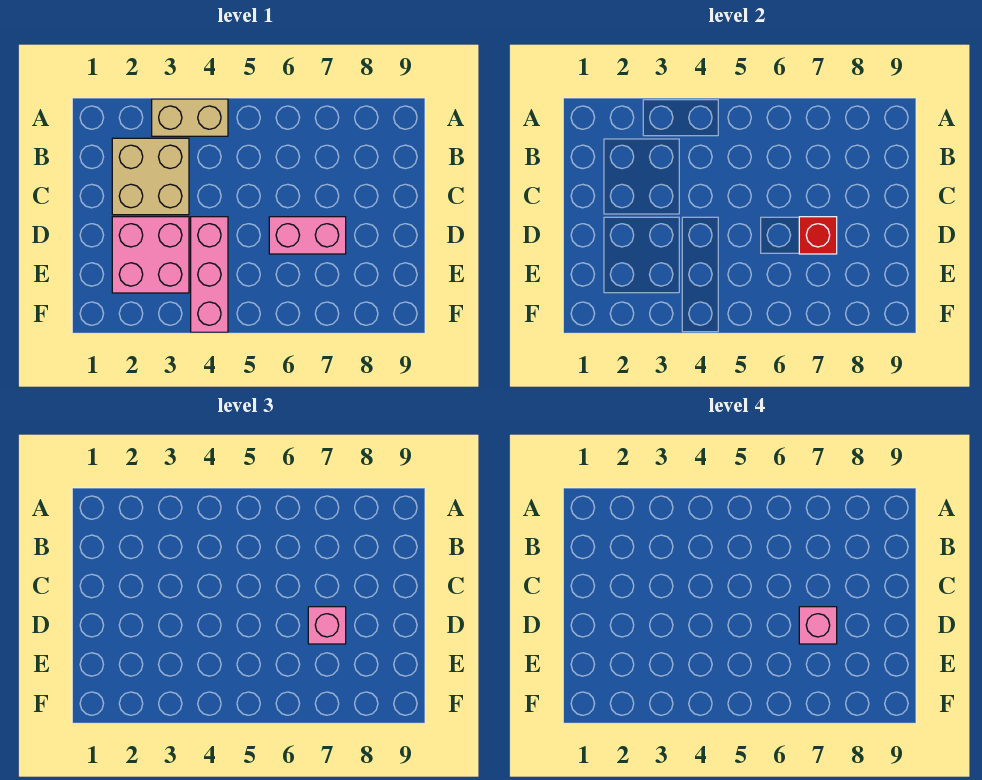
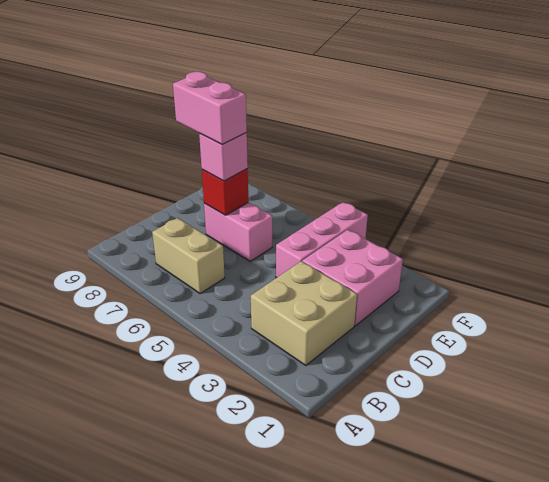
tan brick A3:A4 level 1 -> tan brick B6:B7 level 1
pink brick D7 level 4 -> pink brick D7:D8 level 4

